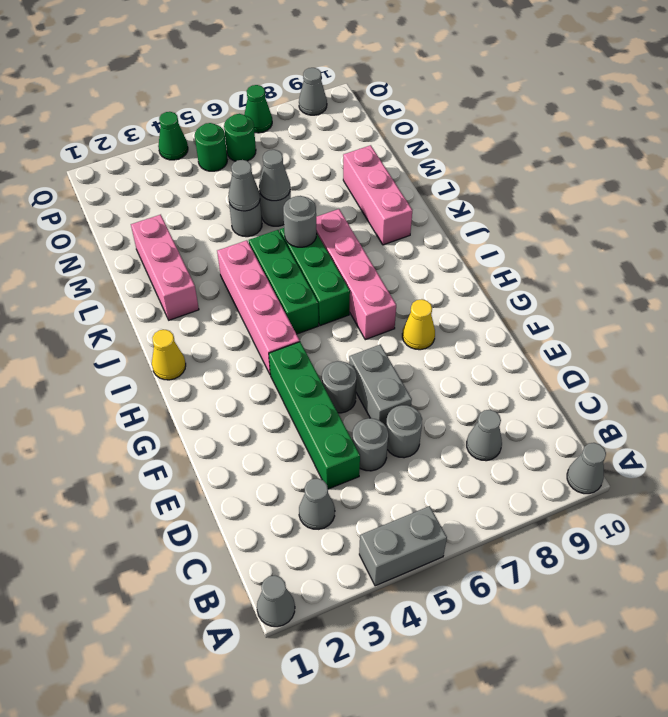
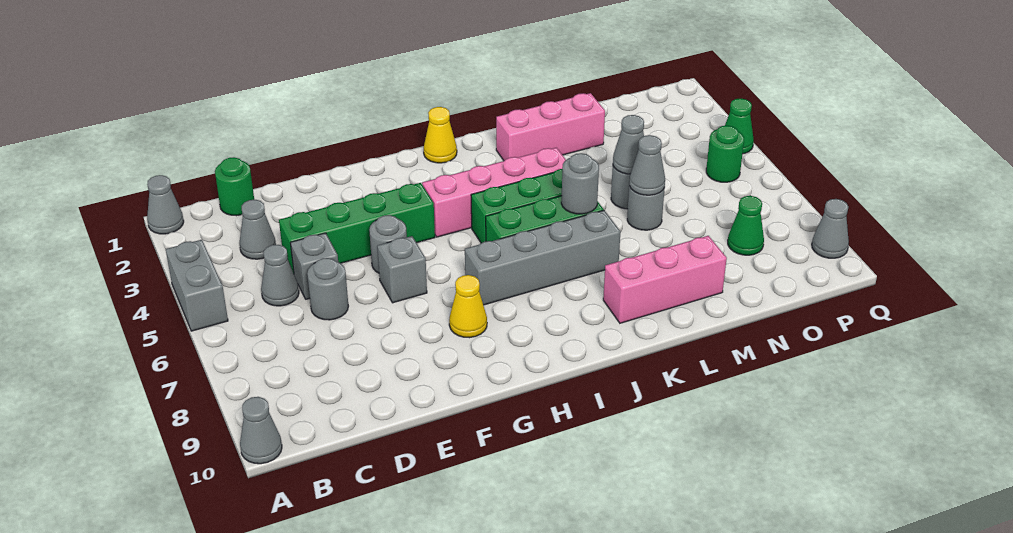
grey cone C8 level 1 -> grey cone C5 level 1
grey round brick D5 level 1 -> grey brick D5 level 1
grey brick E6:F6 level 1 -> grey brick F6 level 1
pink brick H7:K7 level 1 -> grey brick H7:K7 level 1
green round brick P6 level 1 -> green round brick C1 level 1
green cone Q7 level 1 -> green cone O8 level 1

